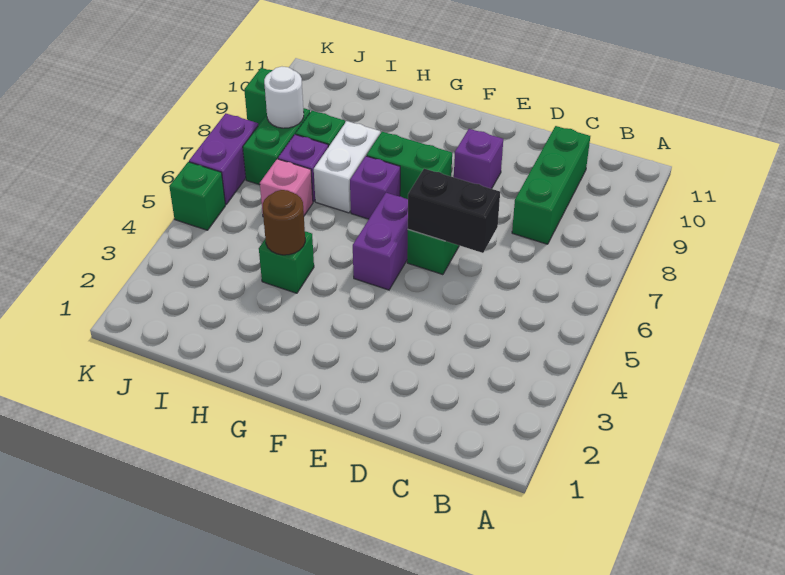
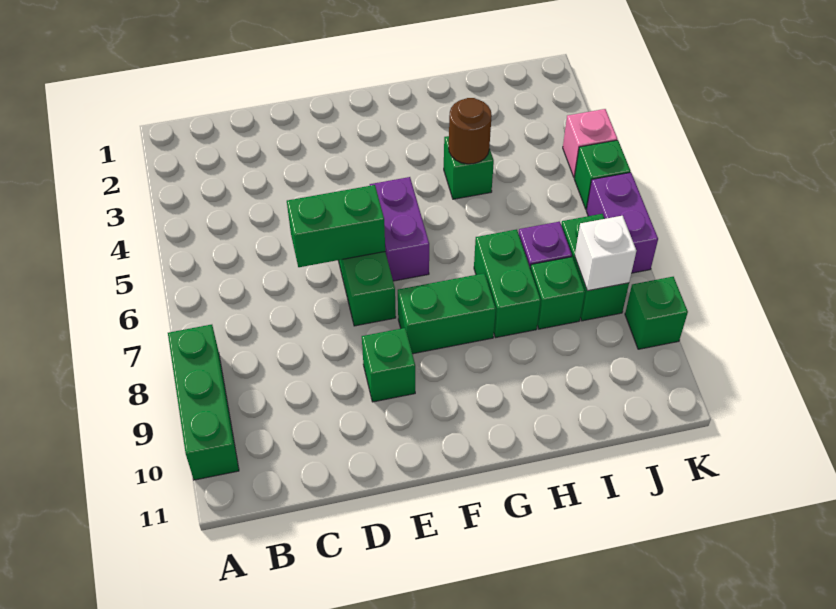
green brick C8:C10 level 1 -> green brick A8:A10 level 1
black brick D6:E6 level 2 -> green brick D6:E6 level 2
purple brick E9 level 1 -> green brick E9 level 1
purple brick G7 level 1 -> none
white brick H7:H8 level 1 -> green brick H7:H8 level 1
pink brick I6 level 1 -> pink brick K4 level 1
white round brick J8 level 2 -> white brick J8 level 2

